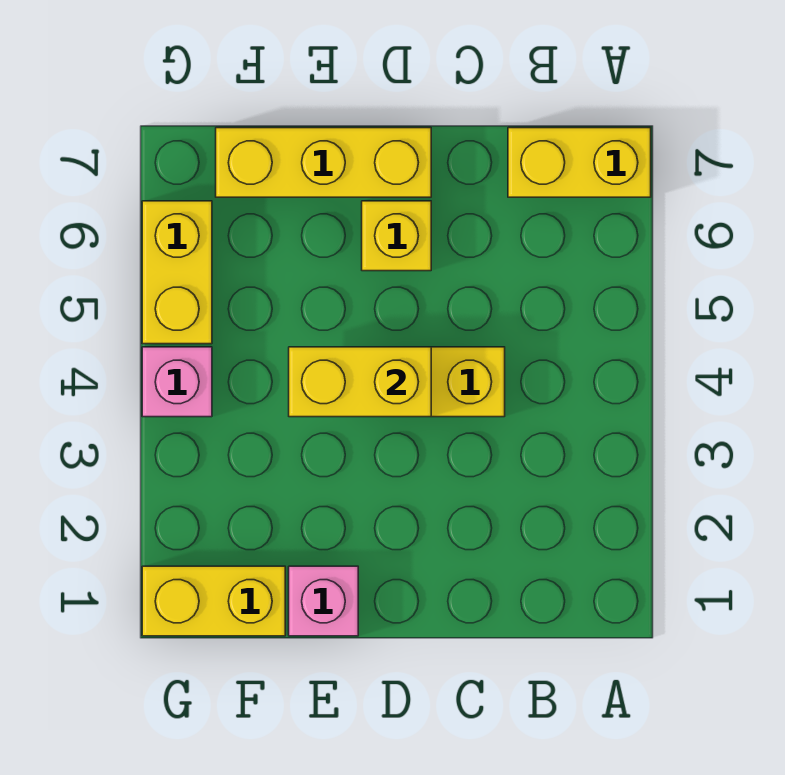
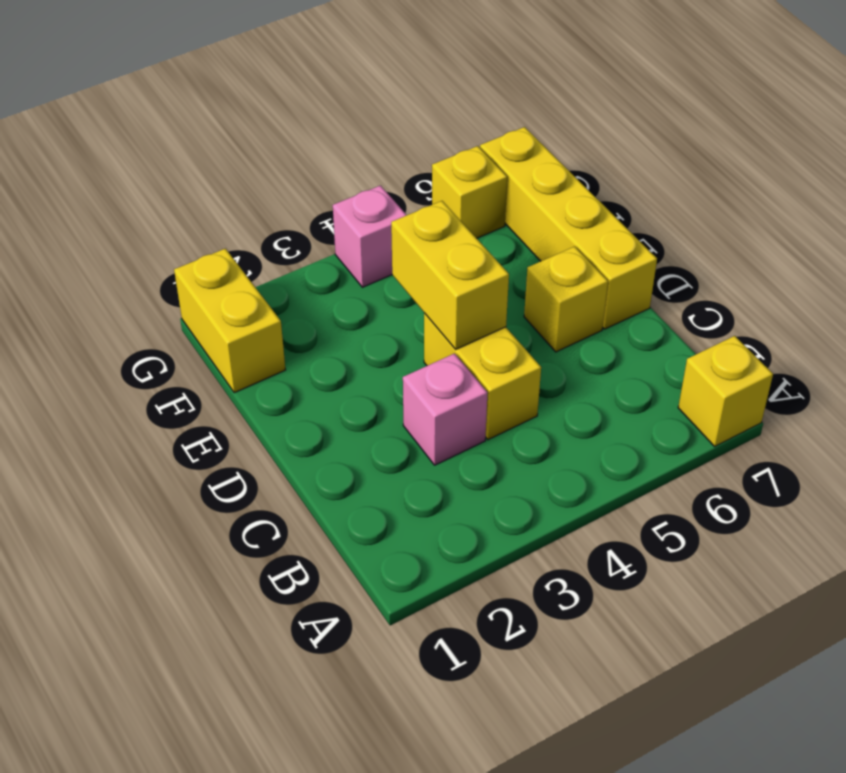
yellow brick A7:B7 level 1 -> yellow brick A7 level 1
yellow brick D7:F7 level 1 -> yellow brick D7:G7 level 1
pink brick E1 level 1 -> pink brick C3 level 1
yellow brick G5:G6 level 1 -> yellow brick G6 level 1

